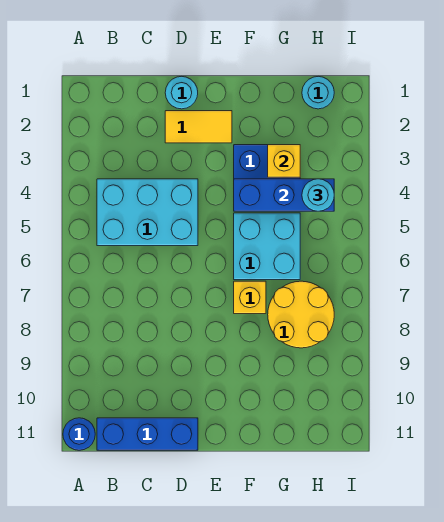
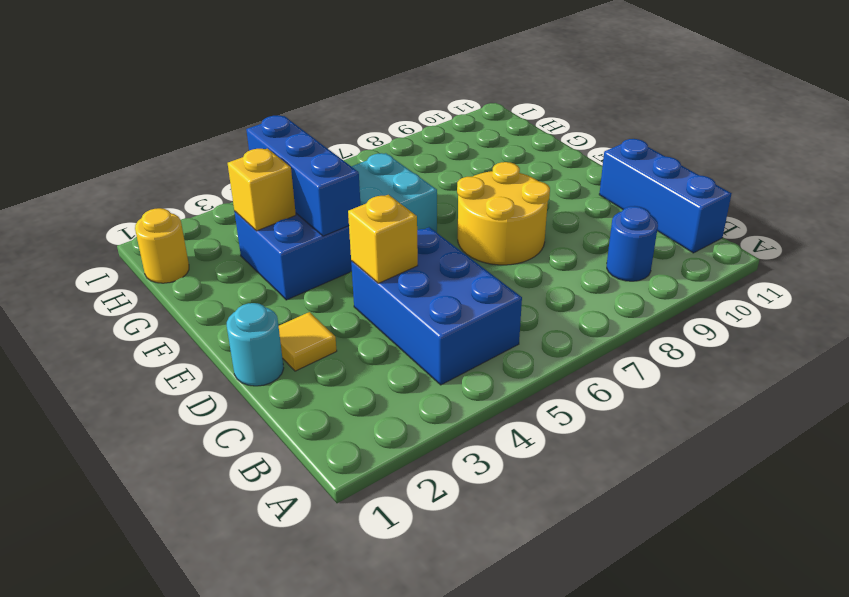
blue round brick A11 level 1 -> blue round brick B9 level 1
cyan brick B4:D5 level 1 -> blue brick B4:D5 level 1
yellow tile D2:E2 level 1 -> yellow tile D2 level 1
yellow brick F7 level 1 -> yellow brick D4 level 2
yellow round brick G7:H8 level 1 -> yellow round brick D7:E8 level 1
cyan round brick H1 level 1 -> yellow round brick H1 level 1
cyan round brick H4 level 3 -> none

